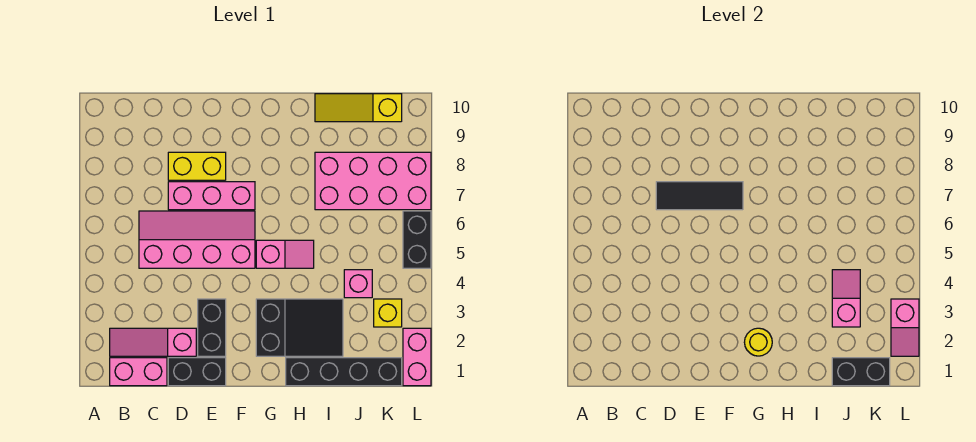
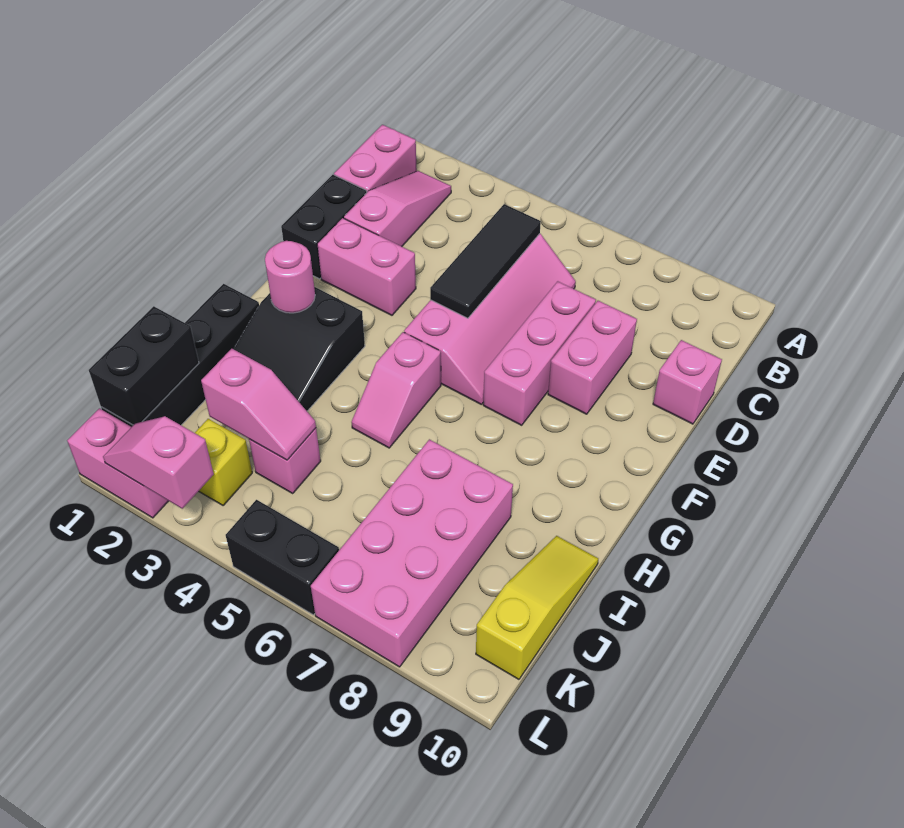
black tile D7:F7 level 2 -> black tile C5:E5 level 2
yellow brick D8:E8 level 1 -> pink brick D8:E8 level 1
none -> pink brick D10 level 1
black brick E2:E3 level 1 -> pink brick E2:E3 level 1
yellow round brick G2 level 2 -> pink round brick G2 level 2

